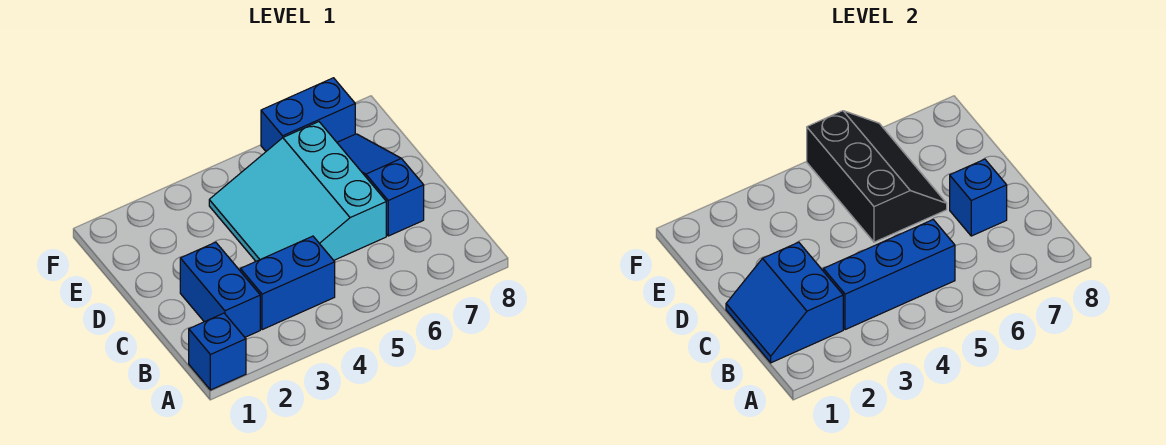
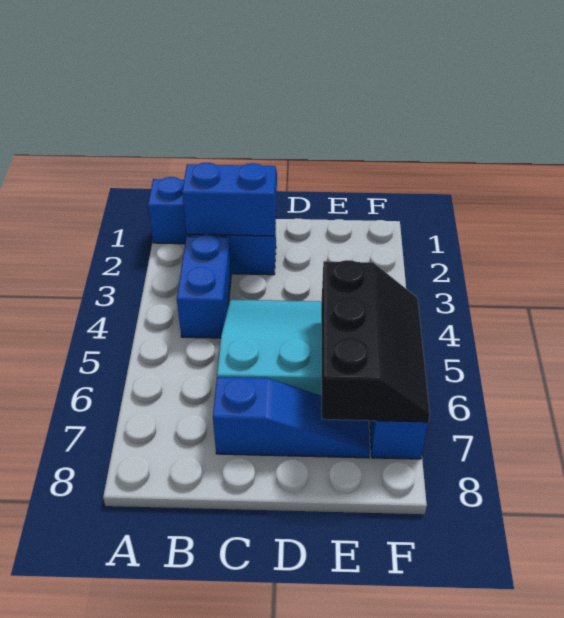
blue brick B3:B5 level 2 -> none
blue brick C7 level 2 -> none
black slope D5:F6 level 2 top 5 -> black slope E5:F7 level 2 top E

